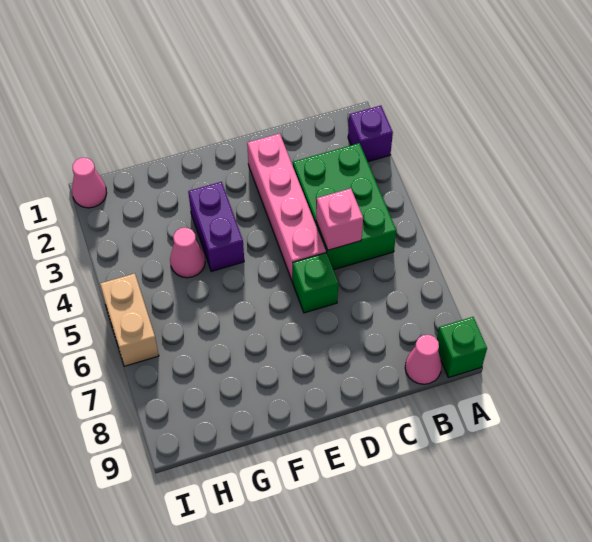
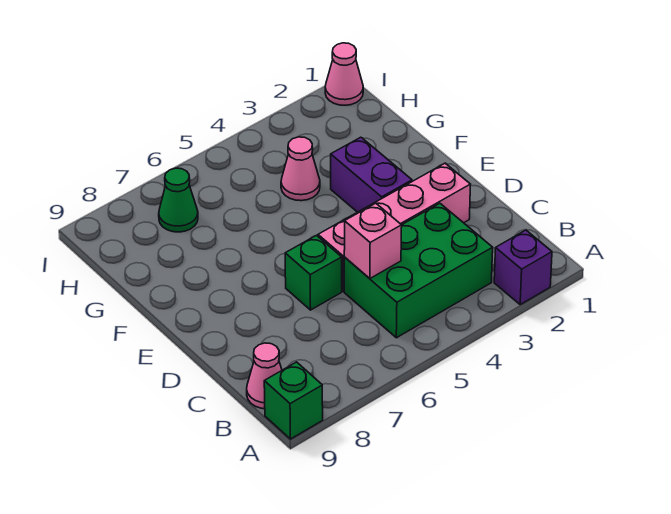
purple brick F3:F4 level 1 -> purple brick E3:F3 level 1
none -> green cone H7 level 1
tan brick I5:I6 level 1 -> none

